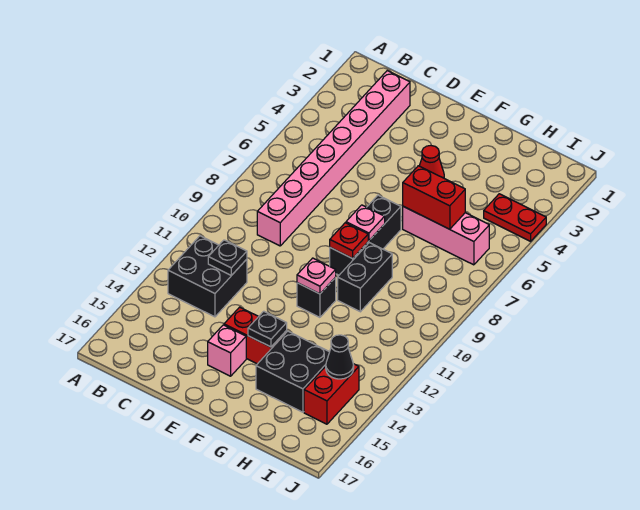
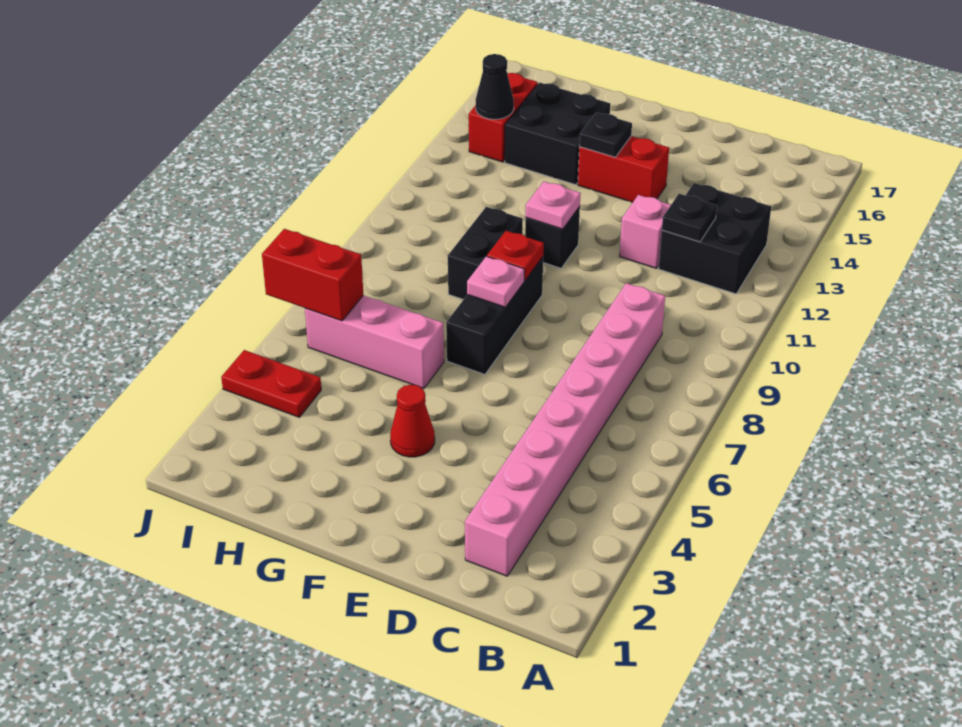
pink brick E15 level 1 -> pink brick D12 level 1
red brick G6:H6 level 2 -> red brick I6:J6 level 2

